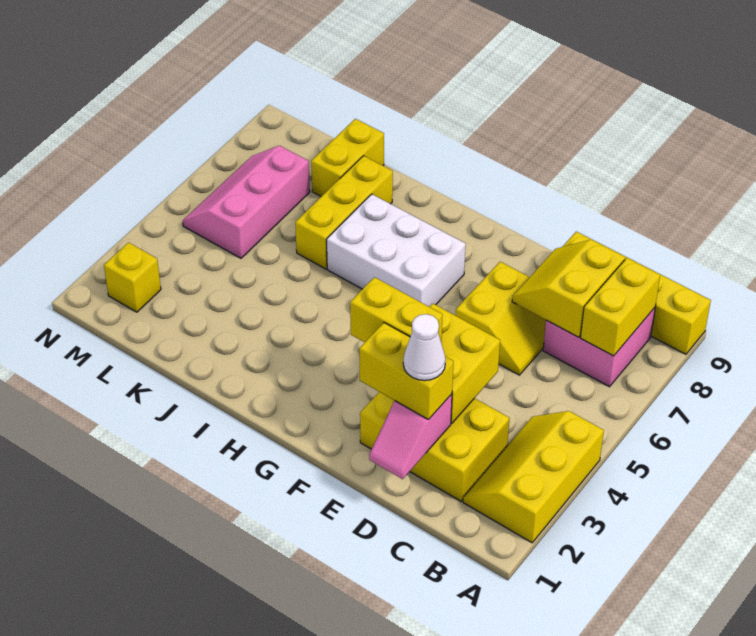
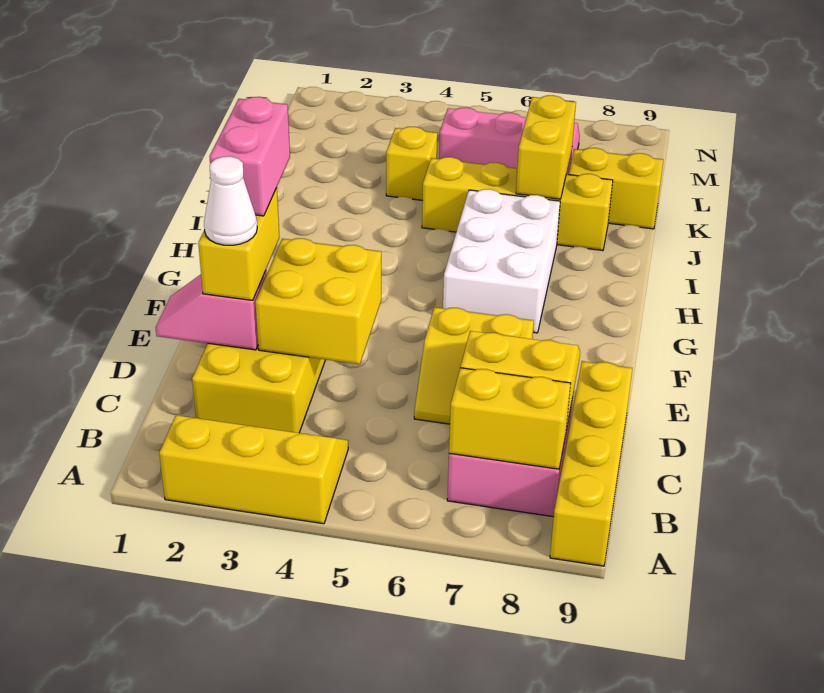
none -> pink brick E2:F2 level 4
yellow brick E3:F3 level 3 -> yellow brick J7:K7 level 2
yellow brick J6:J8 level 1 -> yellow brick J5:J8 level 1
yellow brick M2 level 1 -> yellow brick K4 level 1

